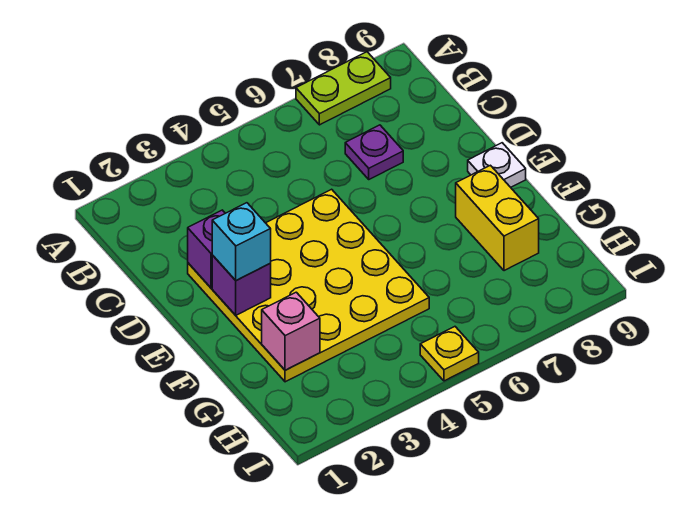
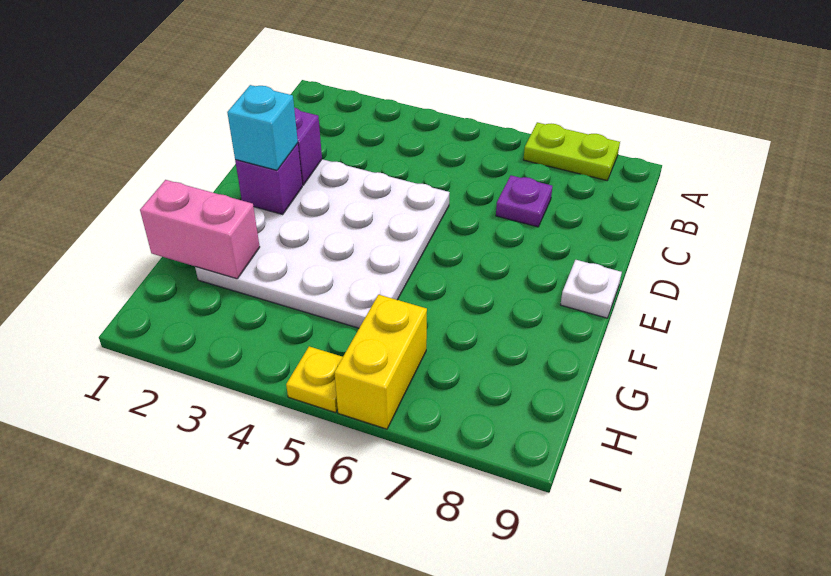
yellow plate D2:G5 level 1 -> white plate D2:G5 level 1
yellow brick F8:G8 level 1 -> yellow brick H6:I6 level 1
pink brick G2 level 2 -> pink brick G1:G2 level 2

